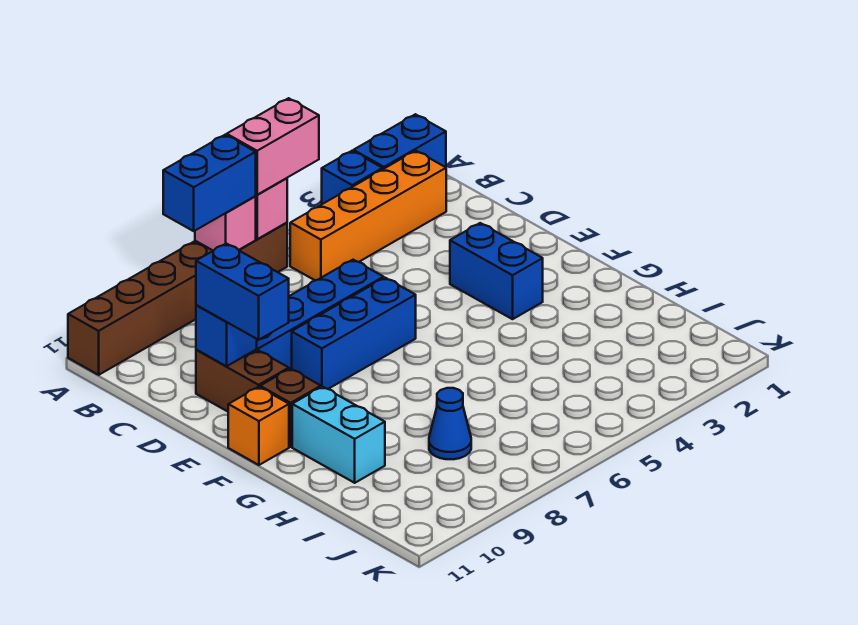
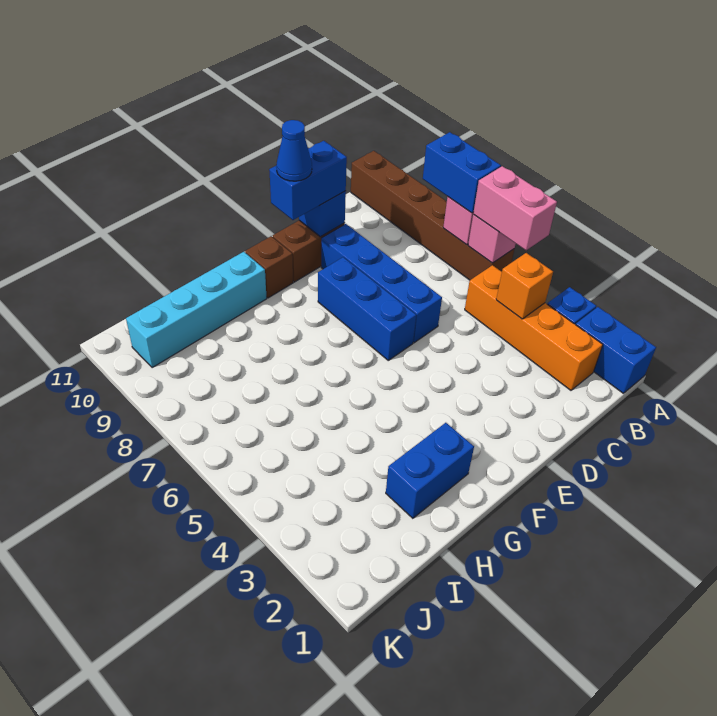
blue brick E3:F3 level 1 -> blue brick G2:H2 level 1
orange brick F11 level 1 -> orange brick B4 level 2
cyan brick G10:H10 level 1 -> cyan brick G10:J10 level 1
blue cone I8 level 1 -> blue cone E10 level 4

